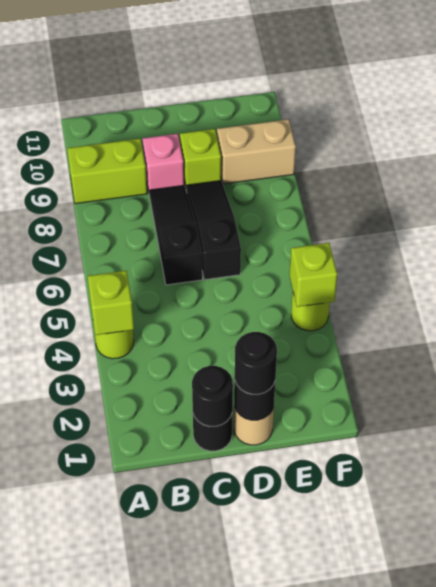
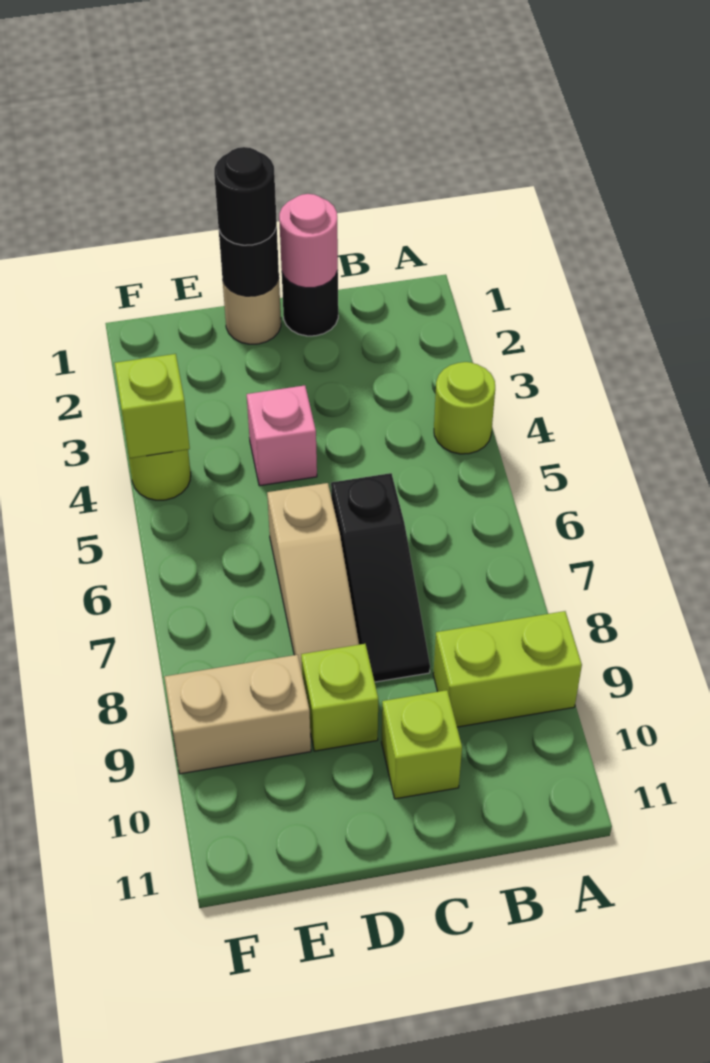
lime brick A4 level 2 -> lime brick C10 level 1
black round brick C1 level 2 -> pink round brick C1 level 2
pink brick C9 level 1 -> pink brick D4 level 1
black slope D6:D8 level 1 top 6 -> tan slope D6:D8 level 1 top 6

